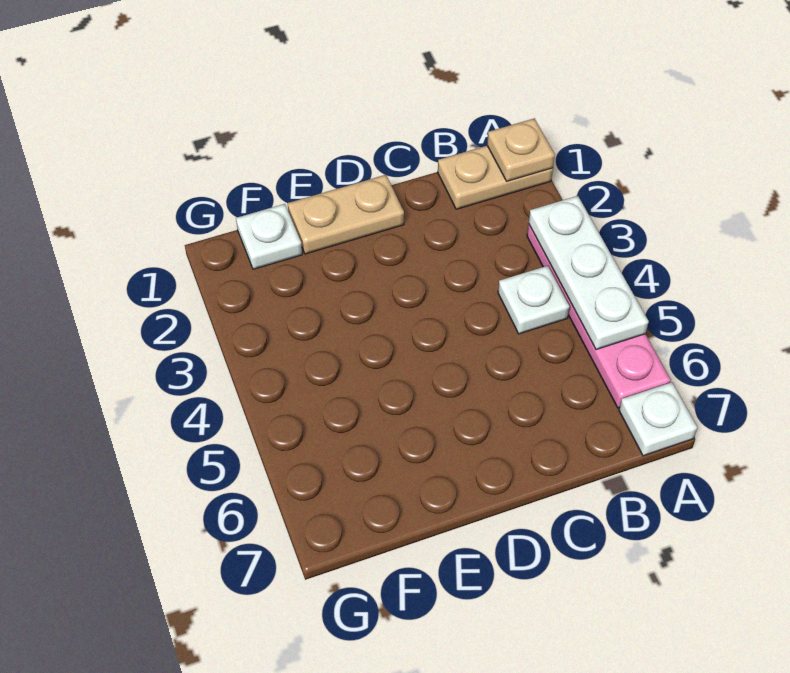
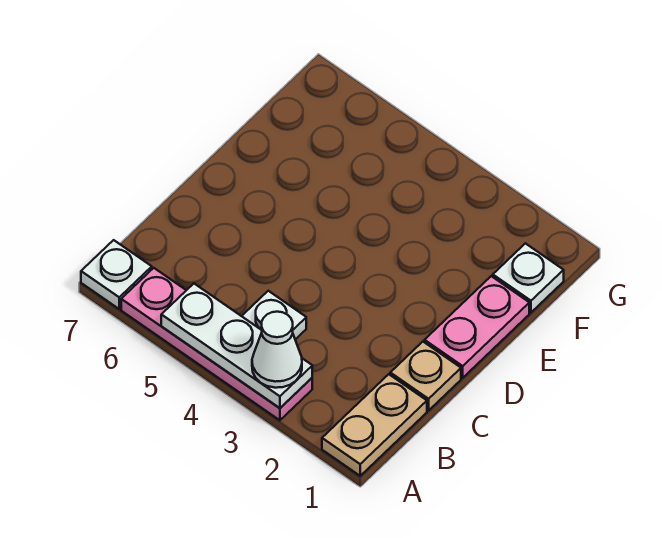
tan plate A1 level 2 -> tan plate C1 level 1
none -> white cone A3 level 3
tan plate D1:E1 level 1 -> pink plate D1:E1 level 1

